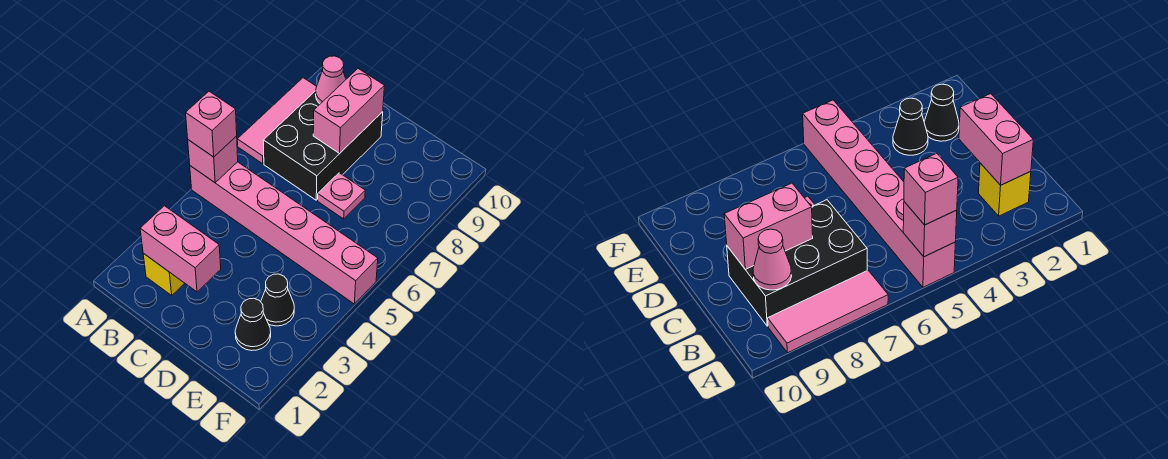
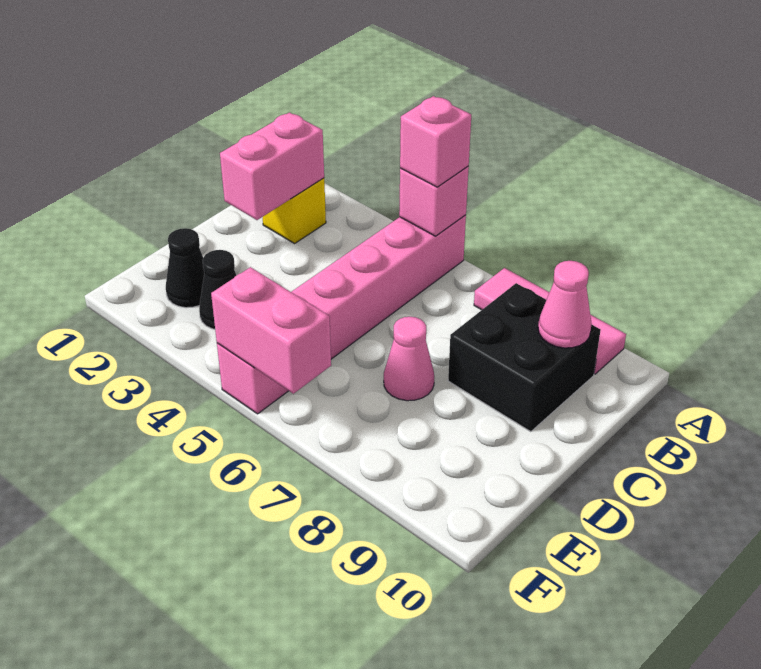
black brick B7:C9 level 1 -> black brick B8:C9 level 1
pink brick C8:C9 level 2 -> pink brick F5:F6 level 2
pink plate D7 level 1 -> pink cone D7 level 1

